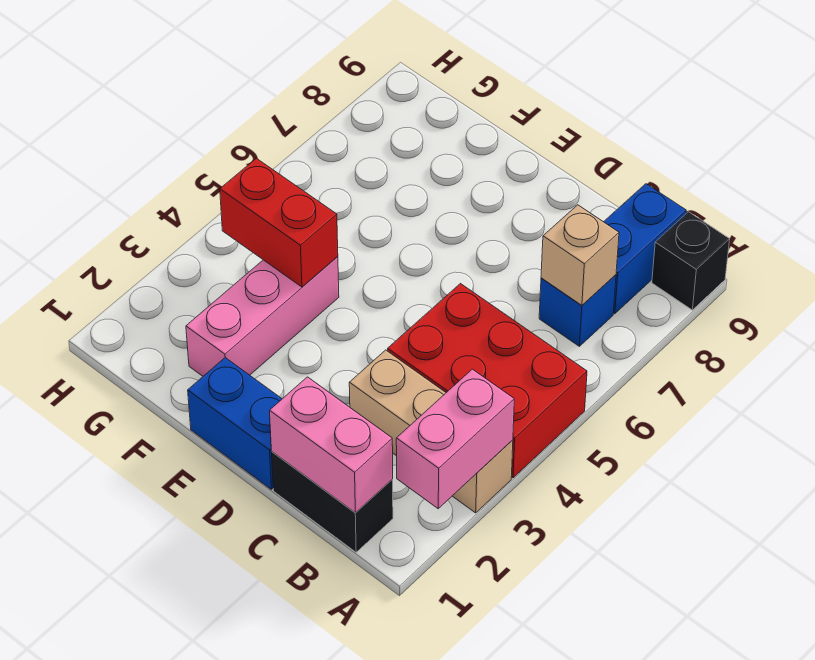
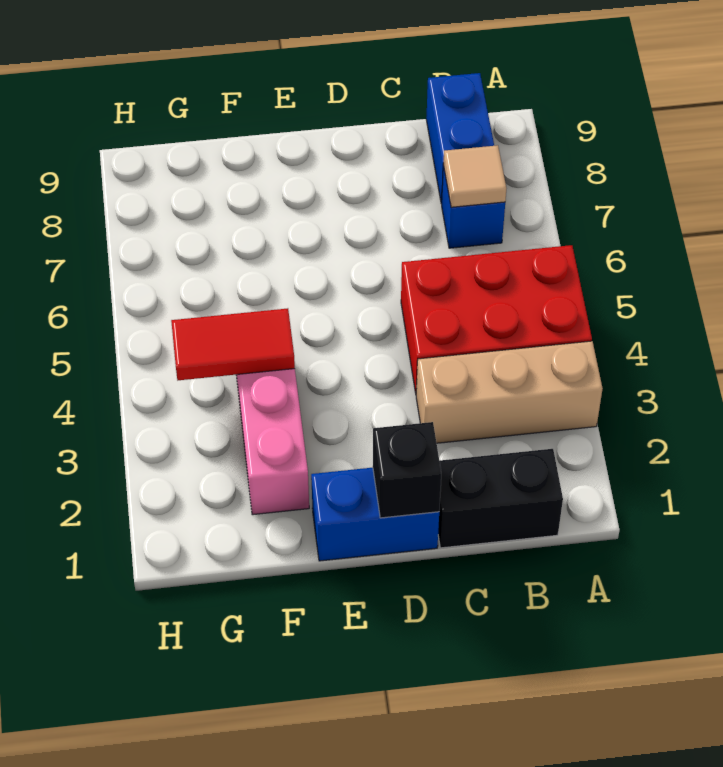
pink brick A2:A3 level 2 -> none
black brick A9 level 1 -> black brick D1 level 2
pink brick B1:C1 level 2 -> none
tan brick B7 level 2 -> tan tile B7 level 2
red brick F4:G4 level 2 -> red tile F4:G4 level 2

